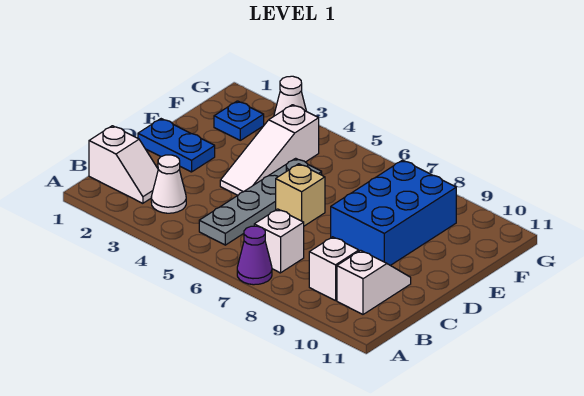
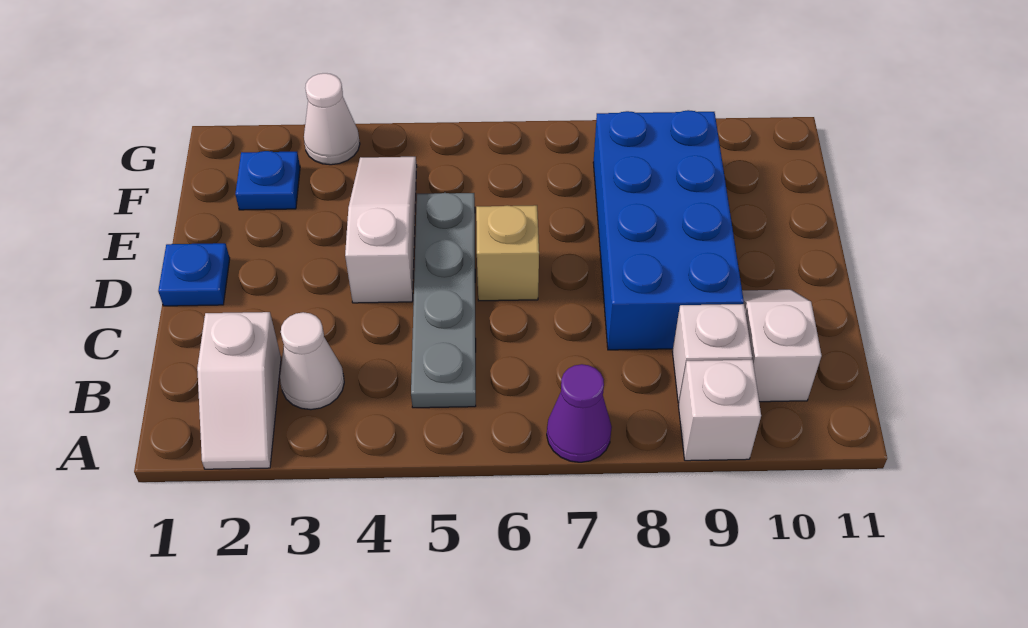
white slope B1:B2 level 1 top 1 -> white slope A2:B2 level 1 top B
white brick B7 level 1 -> white brick A9 level 1
blue plate D1:D2 level 1 -> blue plate D1 level 1
white slope D4:F4 level 1 top F -> white slope D4:F4 level 1 top D
blue brick D8:F9 level 1 -> blue brick C8:F9 level 1

